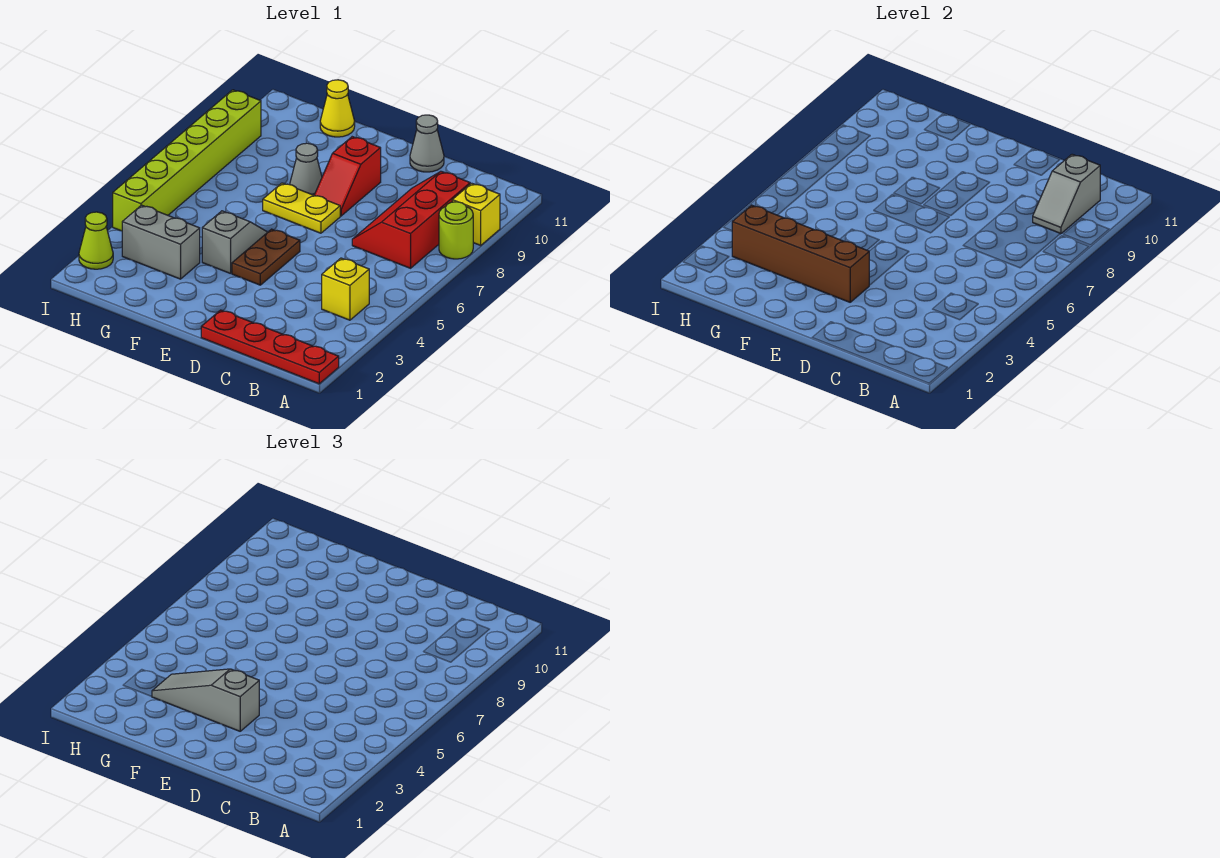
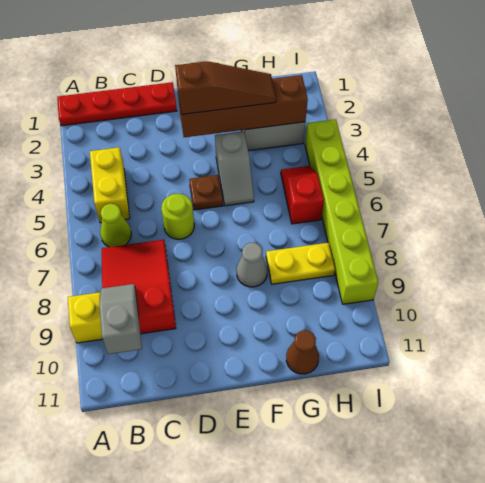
lime round brick A8 level 1 -> lime round brick D6 level 1
yellow brick B4 level 1 -> yellow brick B4:B5 level 1
red slope B7:C9 level 1 top B -> red slope B7:C9 level 1 top 9
grey cone D11 level 1 -> none
grey slope E3:G3 level 3 top E -> brown slope E3:G3 level 3 top E
brown plate E4:E5 level 1 -> brown plate E5 level 1
yellow plate E7:F7 level 1 -> yellow plate G8:H8 level 1
red slope E8:E9 level 1 top 9 -> red slope H5:H6 level 1 top 6
yellow cone G11 level 1 -> brown cone G11 level 1
lime cone I2 level 1 -> lime cone B6 level 1

